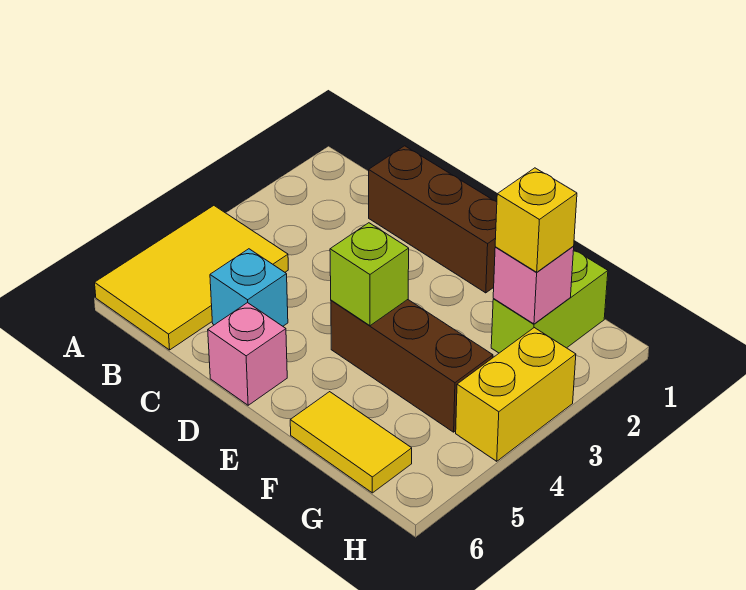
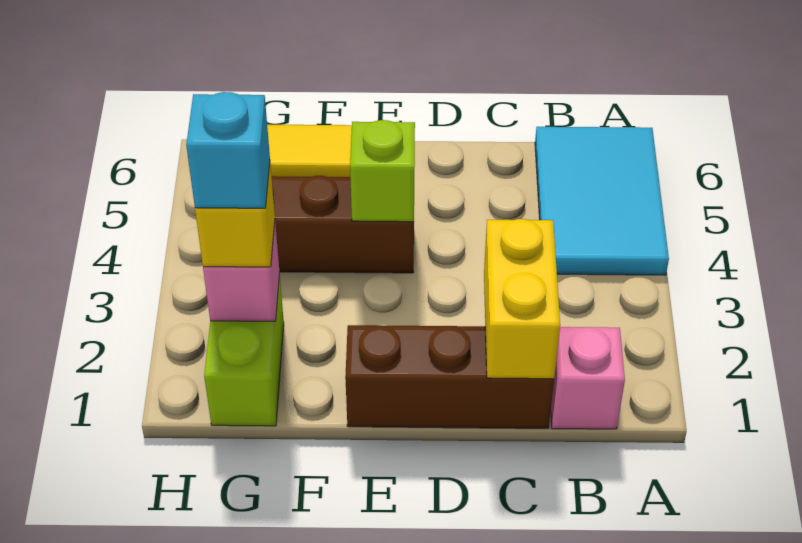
yellow tile A4:B6 level 1 -> cyan tile A4:B6 level 1
cyan brick C5 level 1 -> cyan brick G2 level 4
pink brick D6 level 1 -> pink brick B1 level 1
yellow brick H3:H4 level 1 -> yellow brick C1:C2 level 2

